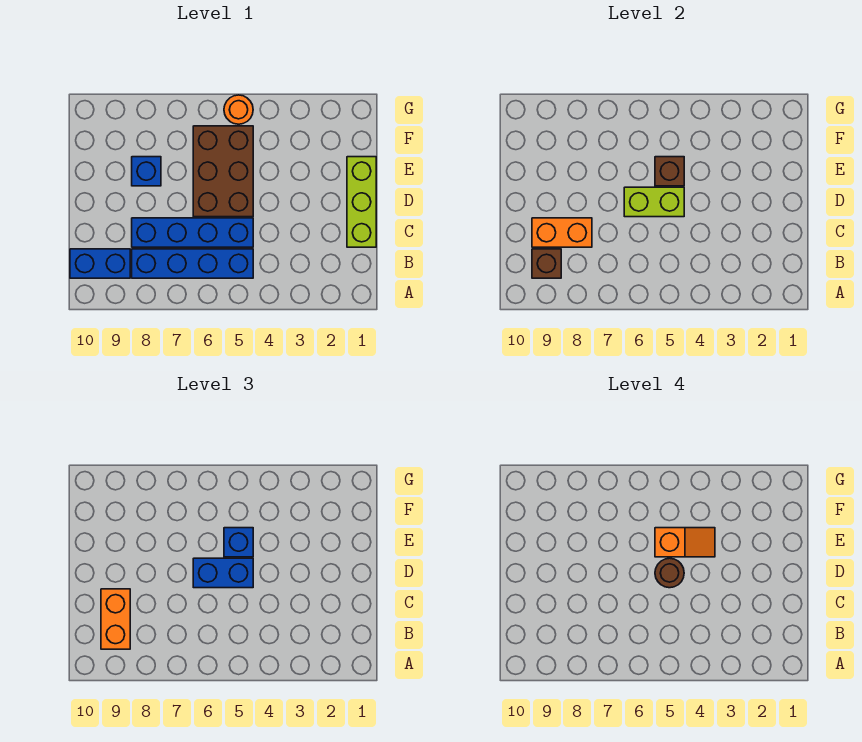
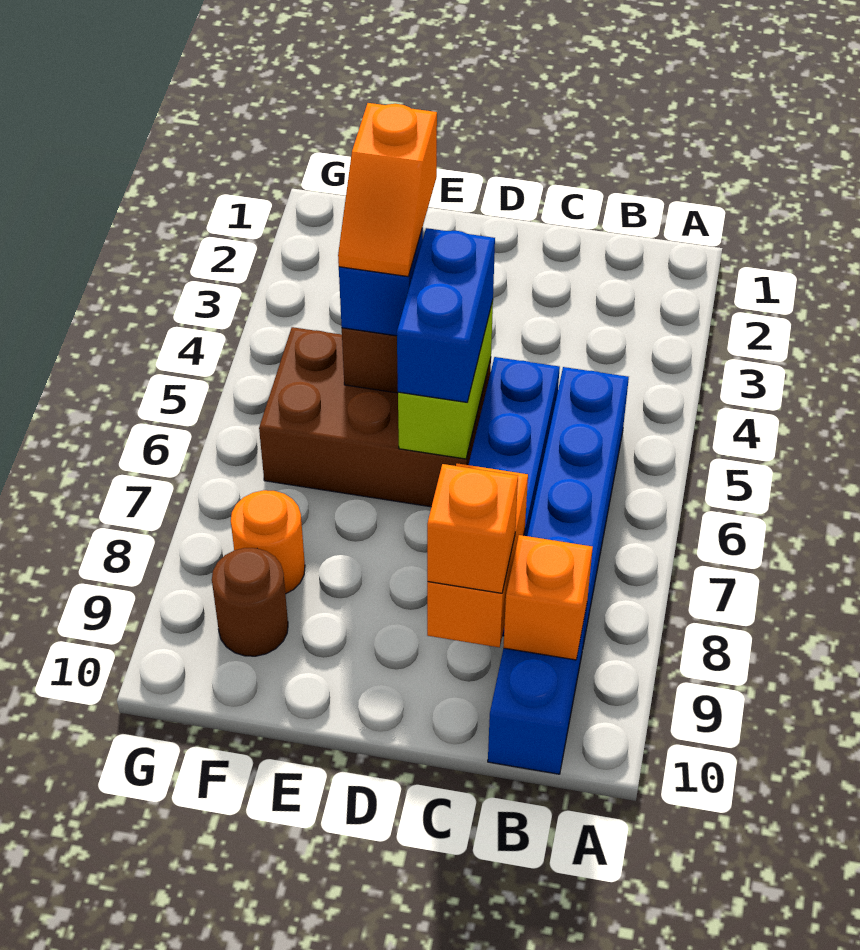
brown brick B9 level 2 -> orange brick B9 level 2
orange brick B9:C9 level 3 -> orange brick C9 level 3
lime brick C1:E1 level 1 -> none
brown round brick D5 level 4 -> brown round brick F9 level 1
orange slope E4:E5 level 4 top 5 -> orange slope E4:E5 level 4 top 4
blue brick E8 level 1 -> none
orange round brick G5 level 1 -> orange round brick F8 level 1

